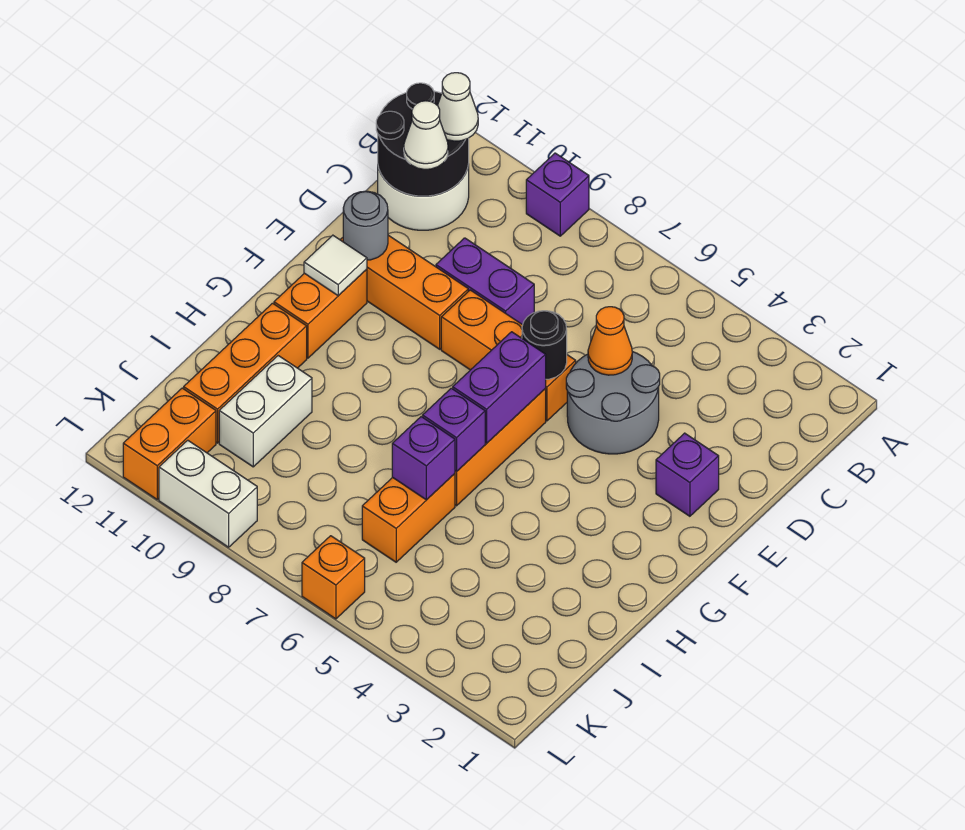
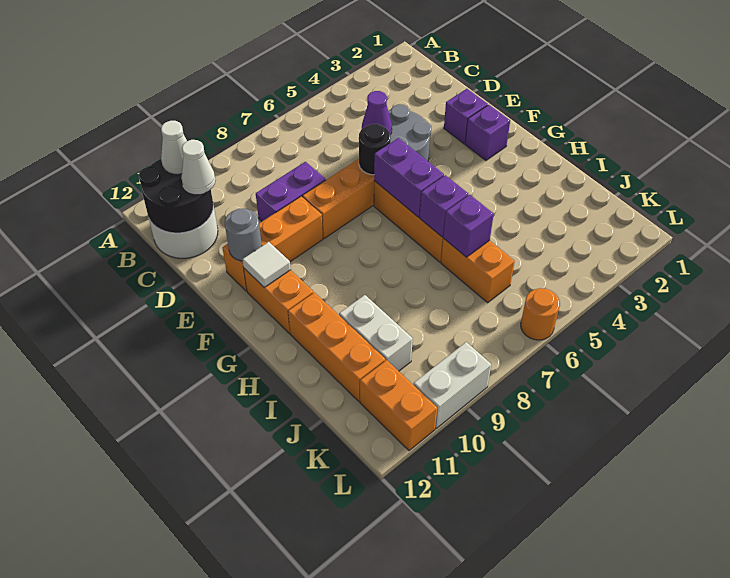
purple brick A9 level 1 -> purple brick F2 level 1
orange cone D5 level 2 -> purple cone D5 level 2
orange brick L6 level 1 -> orange round brick L6 level 1

